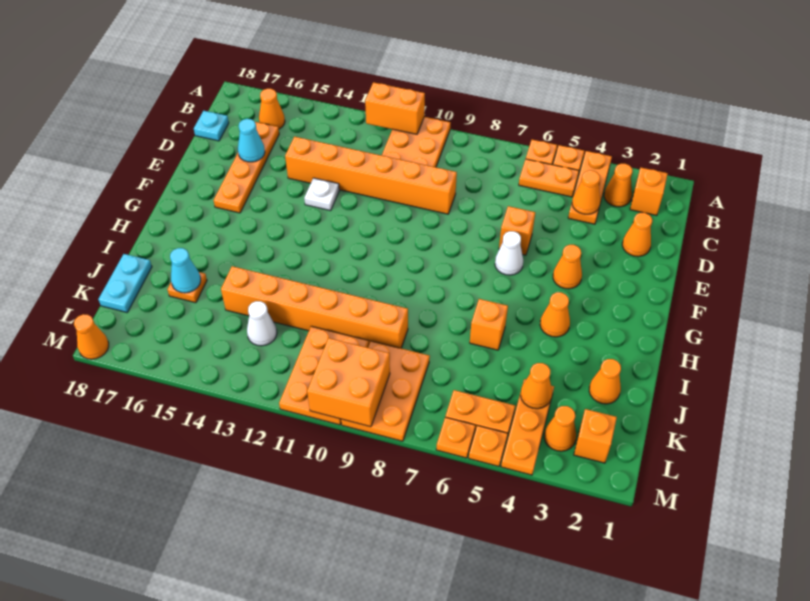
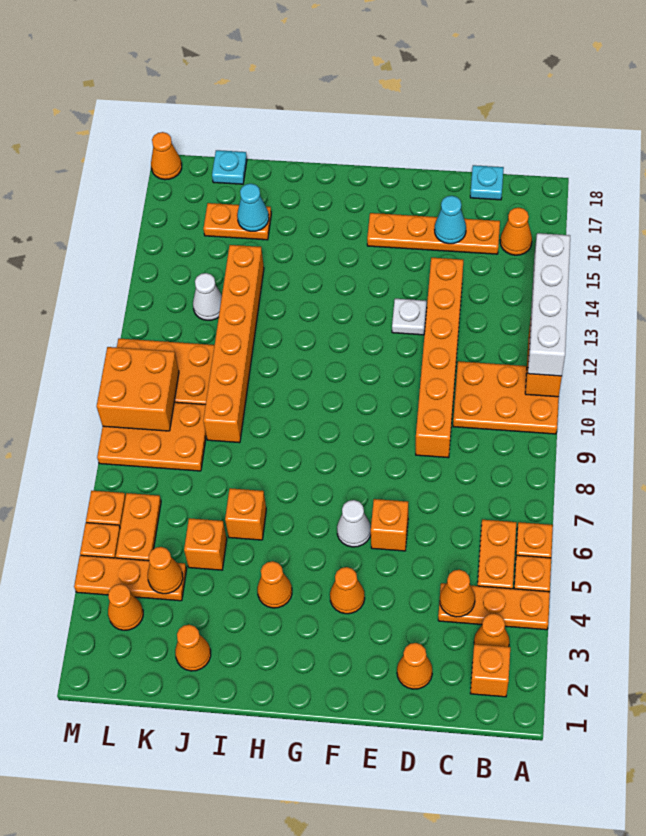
none -> white brick A11:A14 level 3
orange plate J16 level 1 -> orange plate J16:K16 level 1
cyan plate J18:K18 level 1 -> cyan plate K18 level 1
orange brick L2 level 1 -> orange brick J5 level 1

